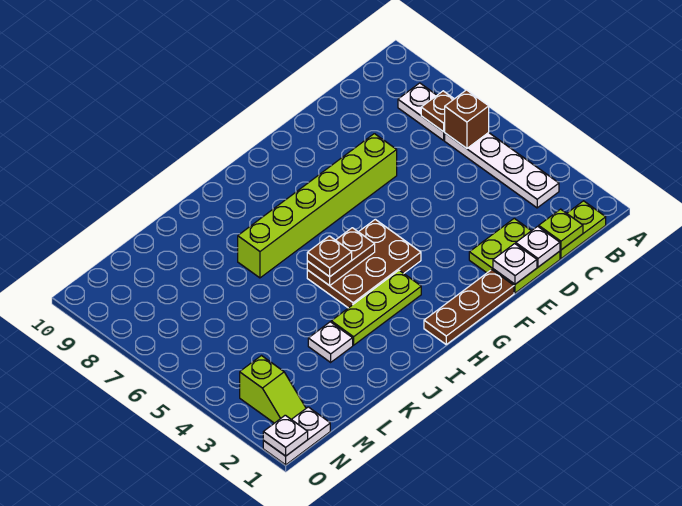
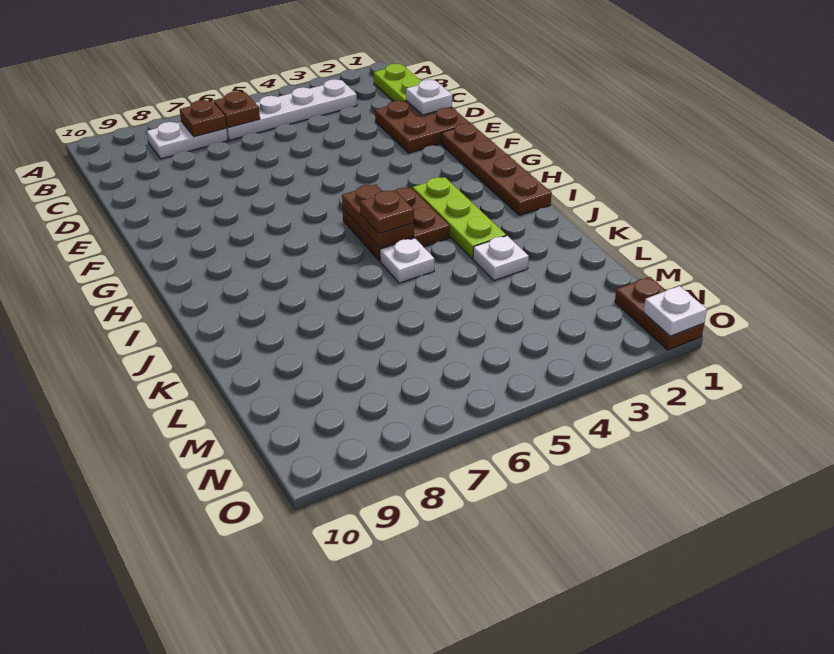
brown brick B6 level 2 -> brown plate B6 level 2
lime plate C1 level 2 -> none
lime plate D1:E2 level 1 -> brown plate D1:E2 level 1
white plate E1 level 2 -> white plate J5 level 1
lime brick E7:J7 level 1 -> none
brown plate F1:H1 level 1 -> brown plate F1:I1 level 1
brown plate G4:I5 level 1 -> brown plate H4:I5 level 1
white plate N1:O1 level 1 -> brown plate N1:O1 level 1
lime slope N2:N3 level 1 top 3 -> none

